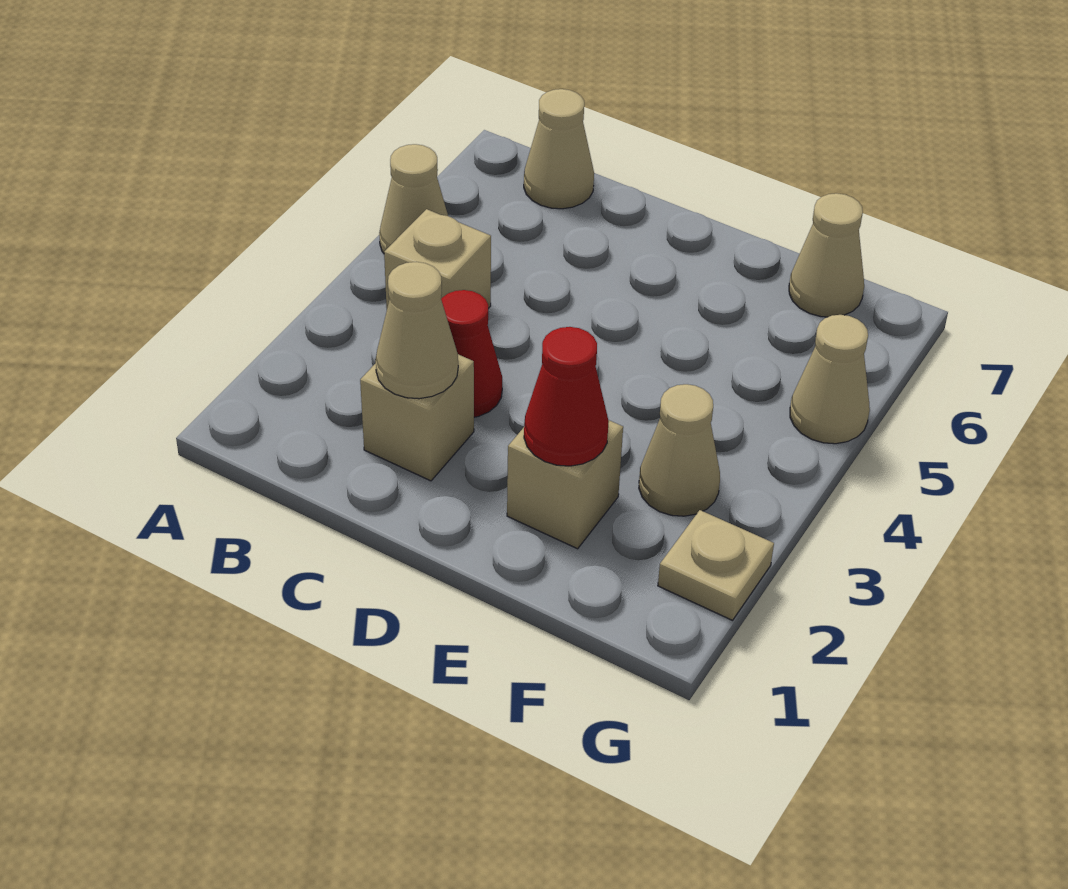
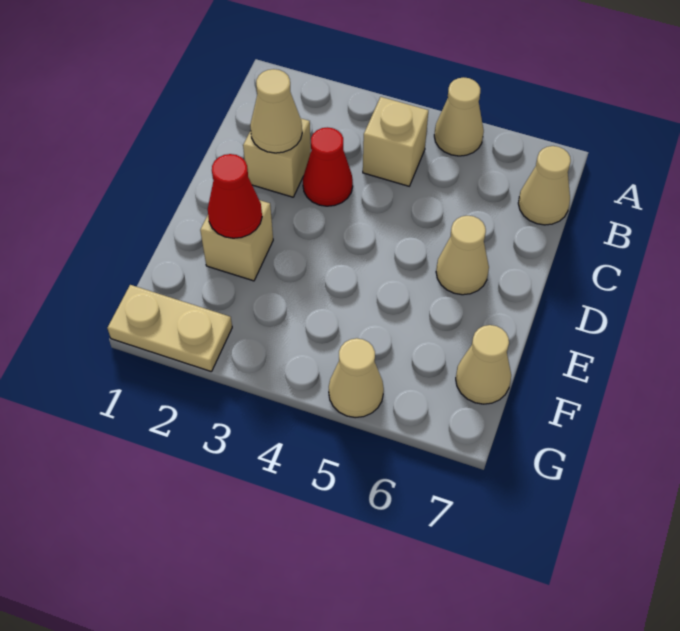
tan cone F3 level 1 -> tan cone D6 level 1
tan plate G2 level 1 -> tan plate G1:G2 level 1

